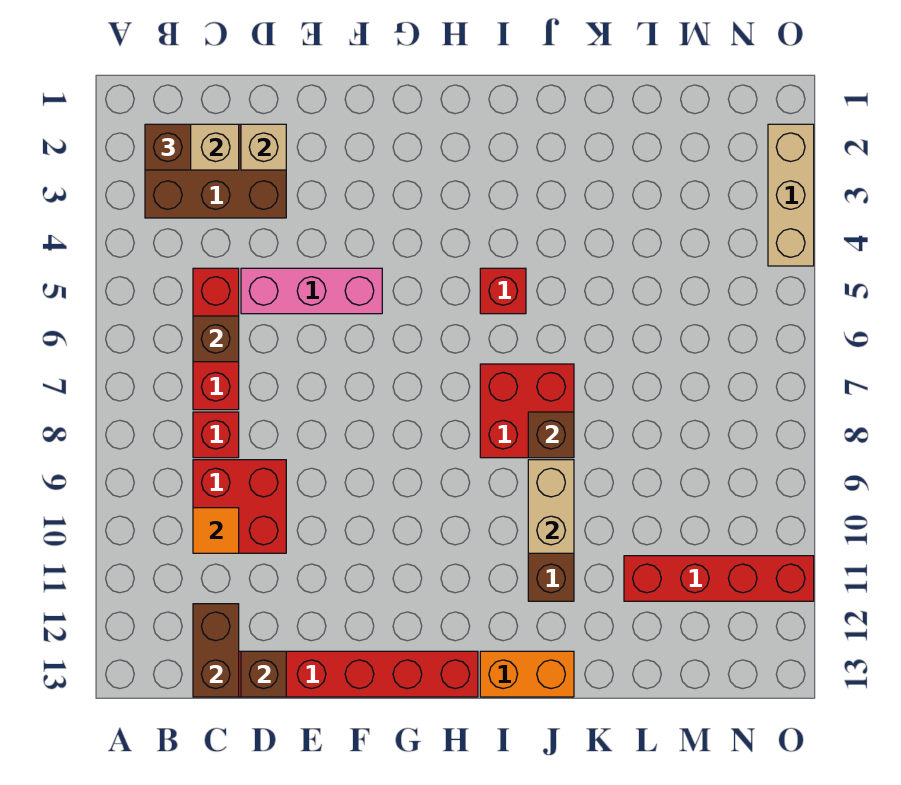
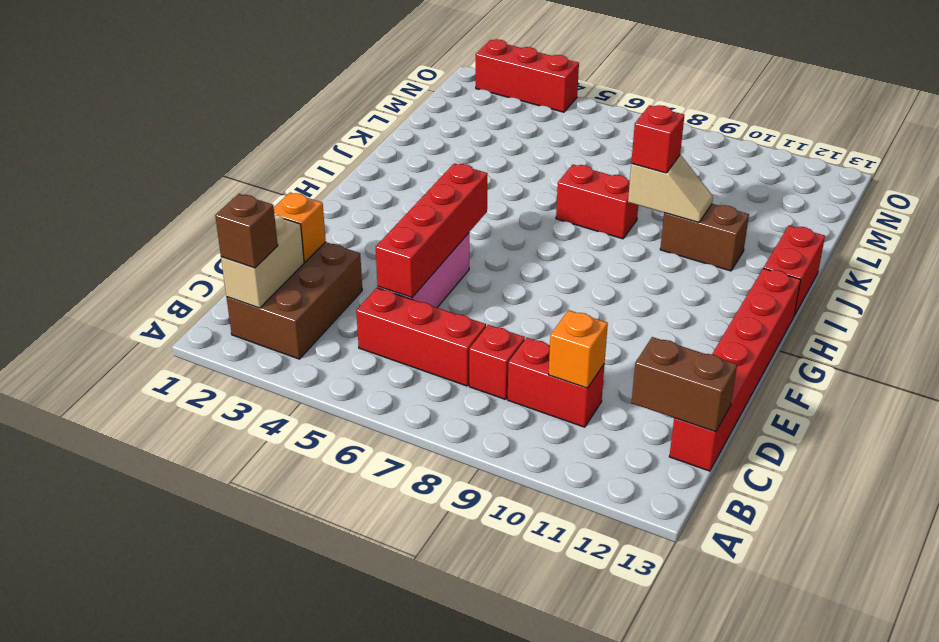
brown brick C6 level 2 -> none
red brick C9:D10 level 1 -> red brick C9:C10 level 1
orange tile C10 level 2 -> orange brick C10 level 2
tan brick D2 level 2 -> orange brick D2 level 2
brown brick D13 level 2 -> none
red brick I5 level 1 -> red brick J9 level 3
red brick I7:J8 level 1 -> red brick J7:J8 level 1
orange brick I13:J13 level 1 -> red brick I13:J13 level 1
brown brick J8 level 2 -> none
tan brick J9:J10 level 2 -> tan slope J9:J10 level 2 top 9
red brick L11:O11 level 1 -> red brick D5:G5 level 2
tan brick O2:O4 level 1 -> red brick O2:O4 level 1

